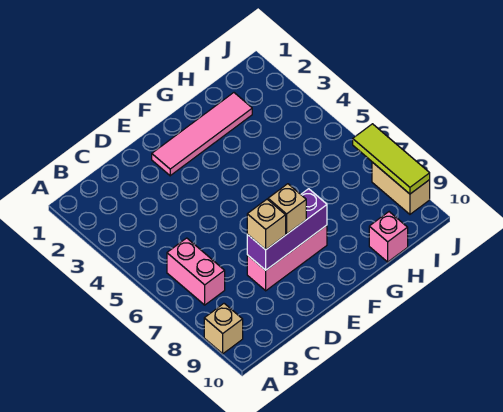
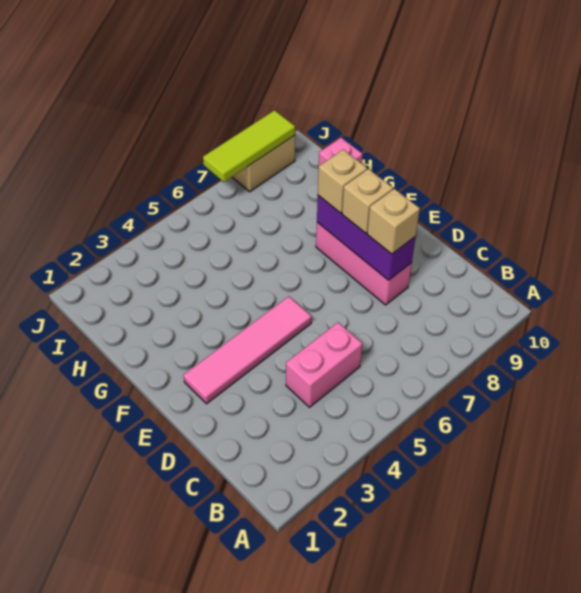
tan brick A9 level 1 -> tan brick F8 level 3
pink brick B6:B7 level 1 -> pink brick C4:C5 level 1
pink tile E2:H2 level 1 -> pink tile E2:E5 level 1

